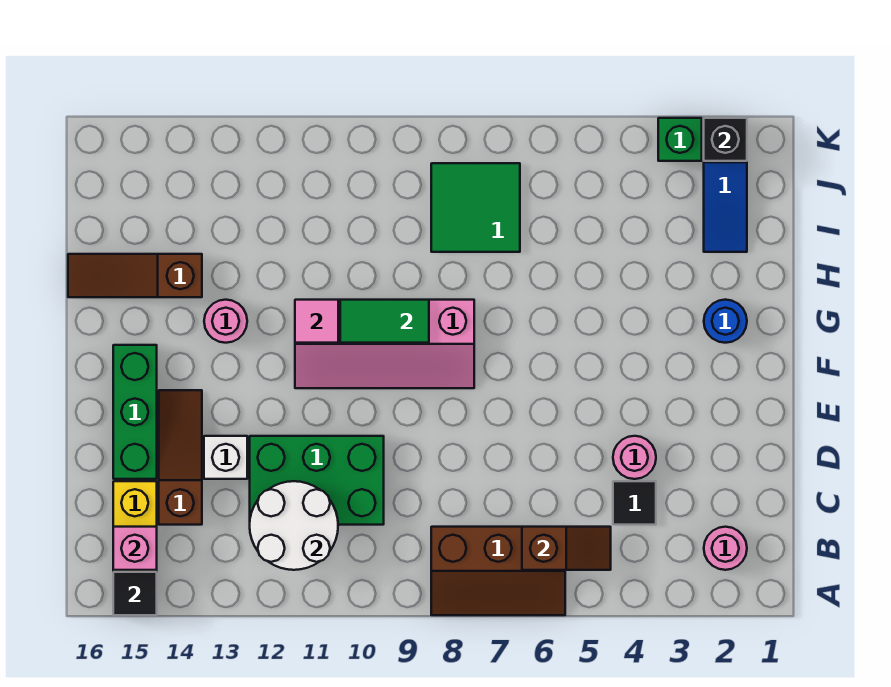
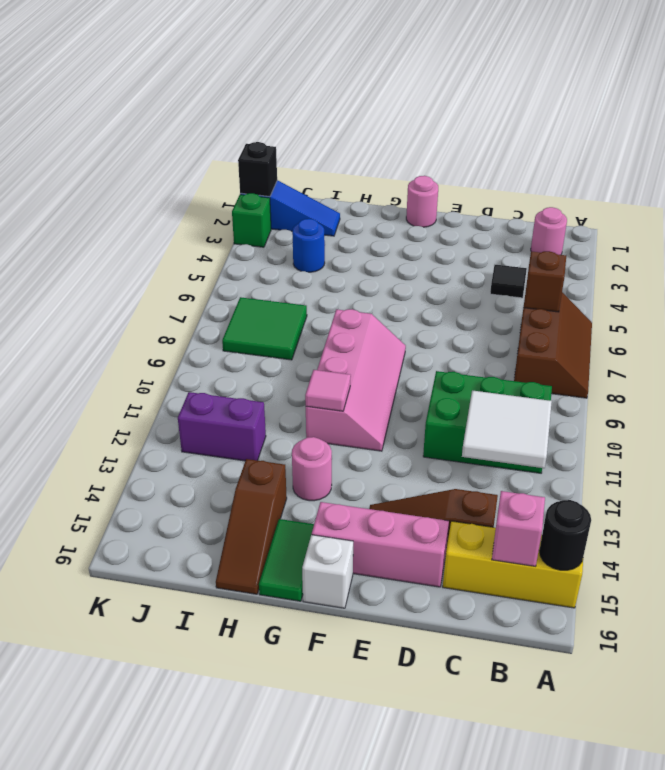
black tile A15 level 2 -> black round brick A15 level 2
white round brick B11:C12 level 2 -> white tile B11:C12 level 2
green brick C10:D12 level 1 -> green brick B10:D11 level 1
pink round brick D4 level 1 -> pink round brick F1 level 1
white brick D13 level 1 -> white brick F16 level 1
green brick D15:F15 level 1 -> pink brick D15:F15 level 1
blue round brick G2 level 1 -> blue round brick I4 level 1
green tile G9:G10 level 2 -> green tile G15:G16 level 1
none -> purple brick I12:J12 level 1

